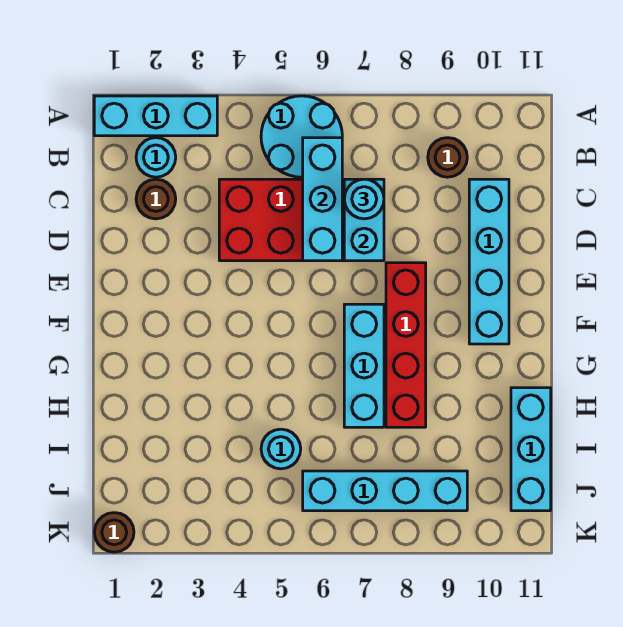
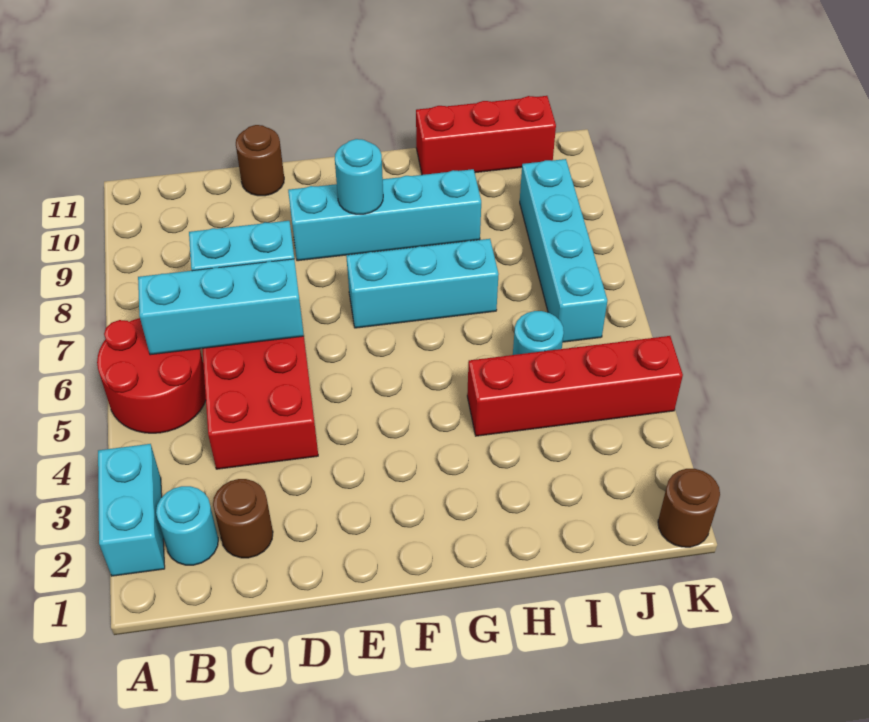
cyan brick A1:A3 level 1 -> cyan brick A2:A3 level 1
cyan round brick A5:B6 level 1 -> red round brick A5:B6 level 1
brown round brick B9 level 1 -> brown round brick D11 level 1
cyan round brick C7 level 3 -> cyan round brick F9 level 2
cyan brick C10:F10 level 1 -> cyan brick E9:H9 level 1
red brick E8:H8 level 1 -> red brick H4:K4 level 1
cyan brick H11:J11 level 1 -> red brick H11:J11 level 1

